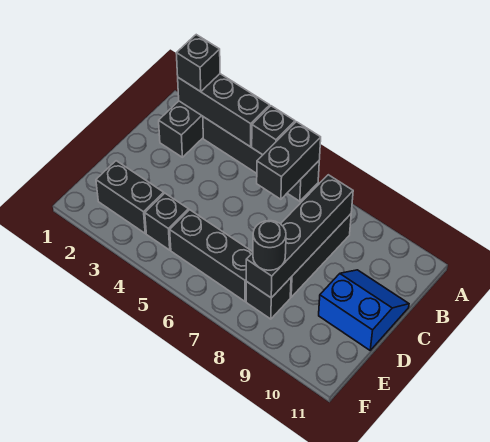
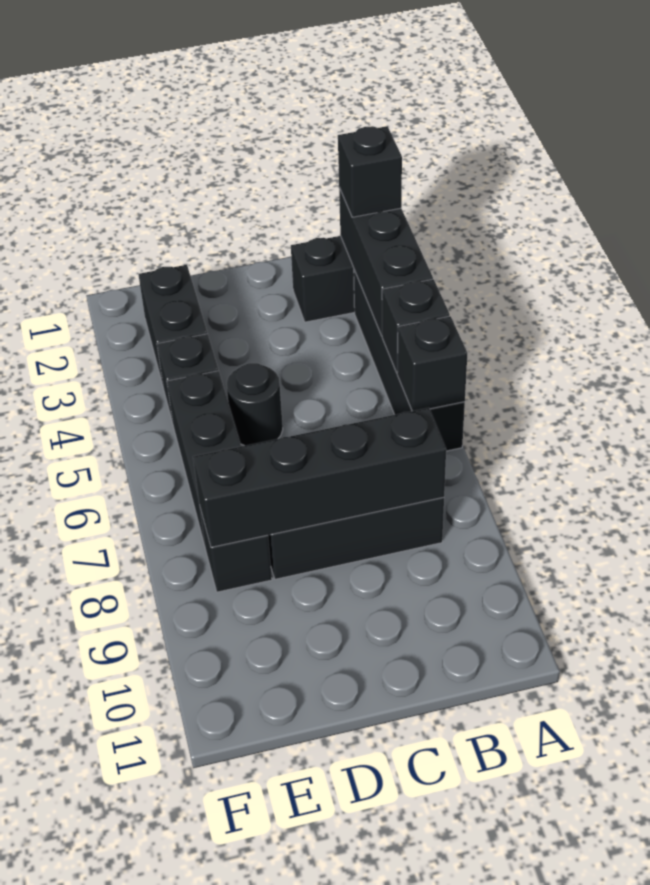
black brick A6:B6 level 2 -> black brick A6 level 2
blue slope C10:D11 level 1 top D -> none
black round brick E8 level 3 -> black round brick D5 level 1

